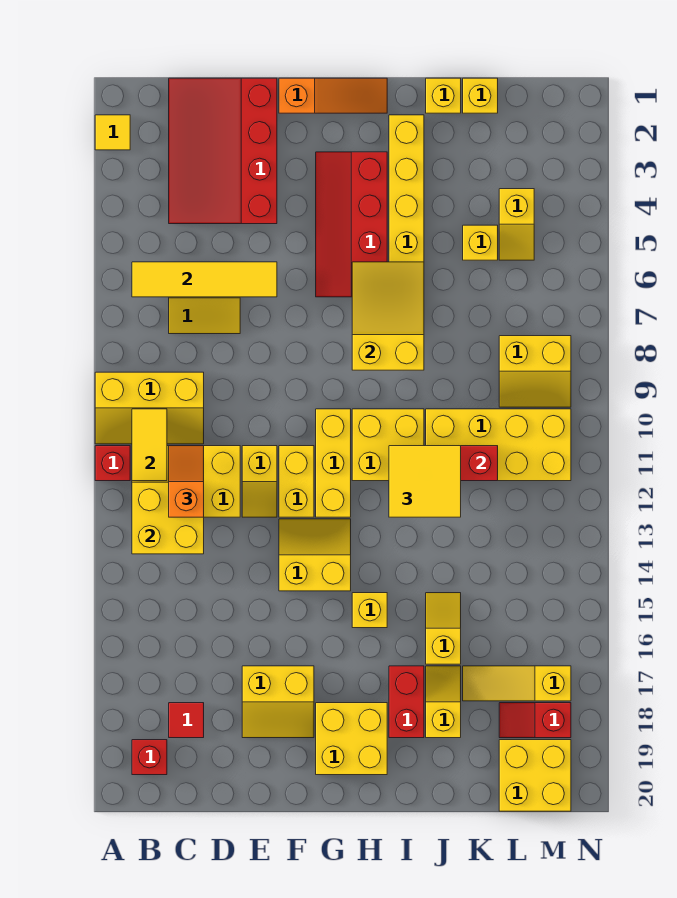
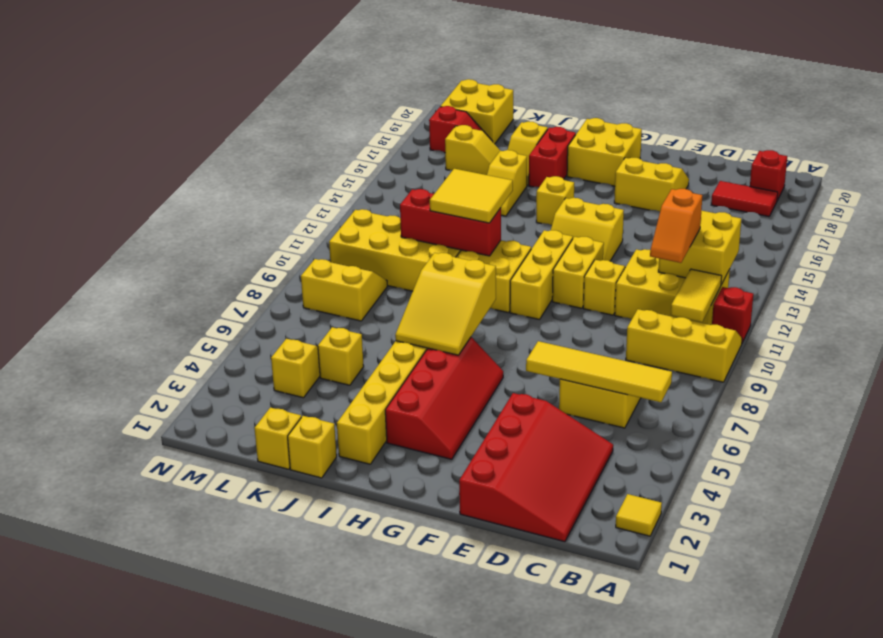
red tile C18 level 1 -> red tile B18:C18 level 1
orange slope F1:H1 level 1 top F -> none
yellow slope K17:M17 level 1 top M -> yellow slope K17:L17 level 1 top L

